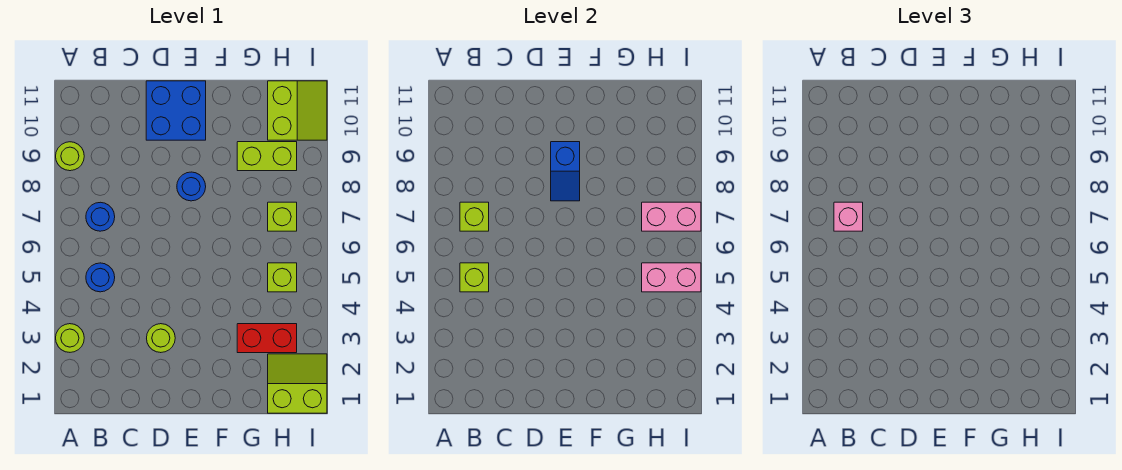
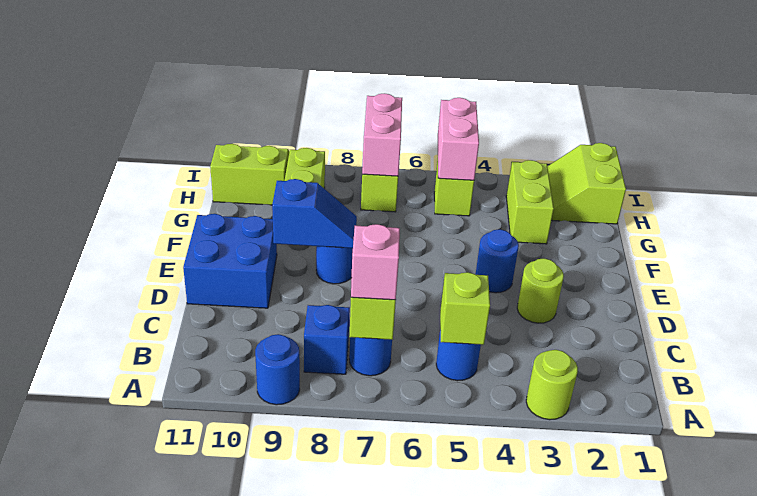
lime round brick A9 level 1 -> blue round brick A9 level 1
none -> blue brick B8 level 1
none -> blue round brick E4 level 1
red brick G3:H3 level 1 -> lime brick G3:H3 level 1

